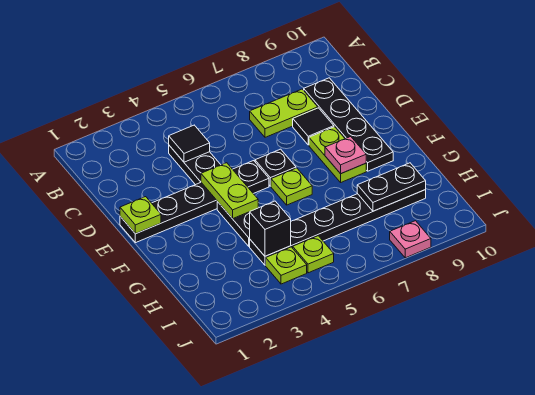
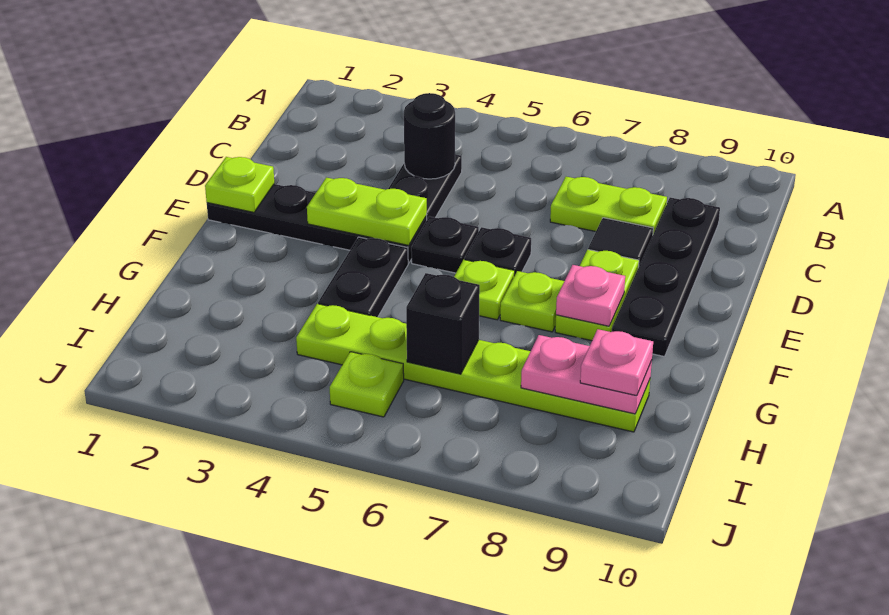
black tile C4 level 2 -> black round brick C4 level 2
lime plate E4:F4 level 2 -> lime plate E3:E4 level 2
black plate H4:H9 level 1 -> lime plate H4:H9 level 1
black brick H4 level 2 -> black brick H6 level 2
black plate H8:H9 level 2 -> pink plate H8:H9 level 2
lime plate I4 level 1 -> lime plate F7 level 1
pink plate J8 level 1 -> pink plate H9 level 3

